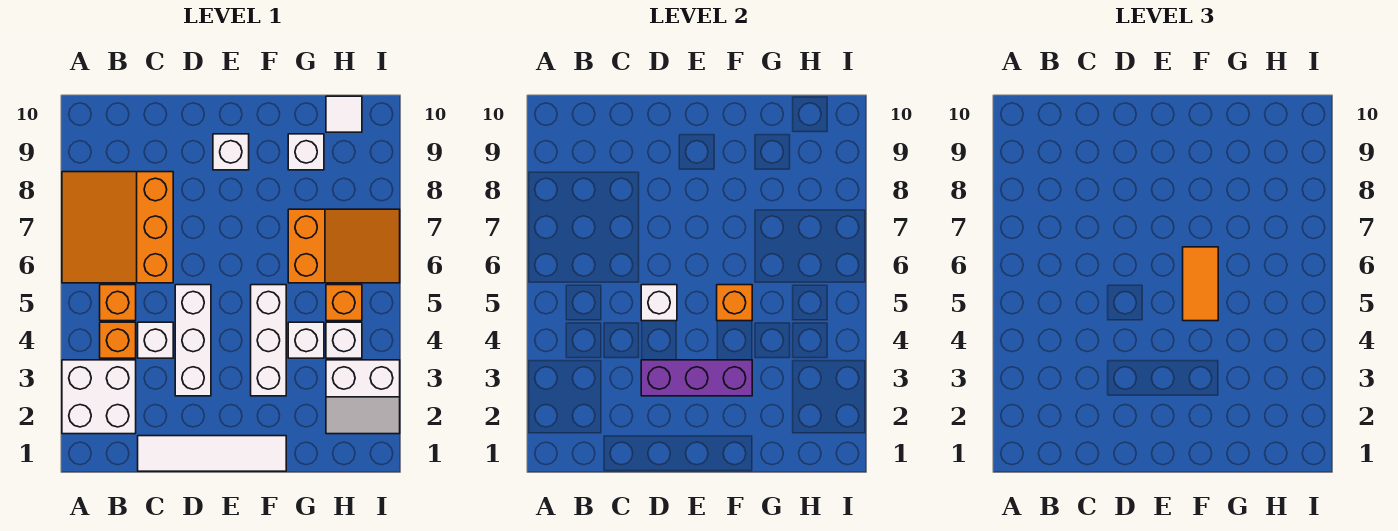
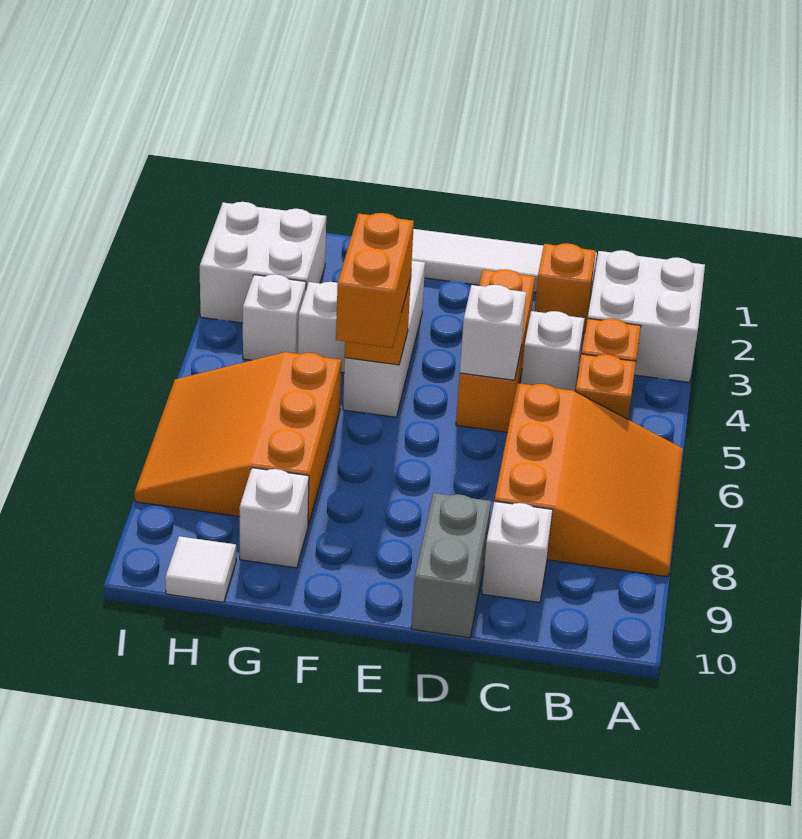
white brick D3:D5 level 1 -> orange brick D3:D5 level 1
purple brick D3:F3 level 2 -> none
none -> grey brick D9:D10 level 1
white brick E9 level 1 -> white brick C9 level 1
orange tile F5:F6 level 3 -> orange brick F5:F6 level 3
orange slope G6:I7 level 1 top G -> orange slope G6:I8 level 1 top G
white slope H2:I3 level 1 top 3 -> white brick H2:I3 level 1
orange brick H5 level 1 -> orange brick C2 level 1

